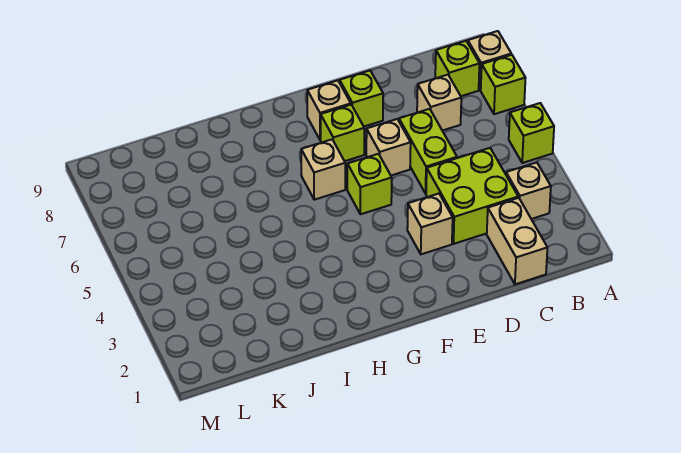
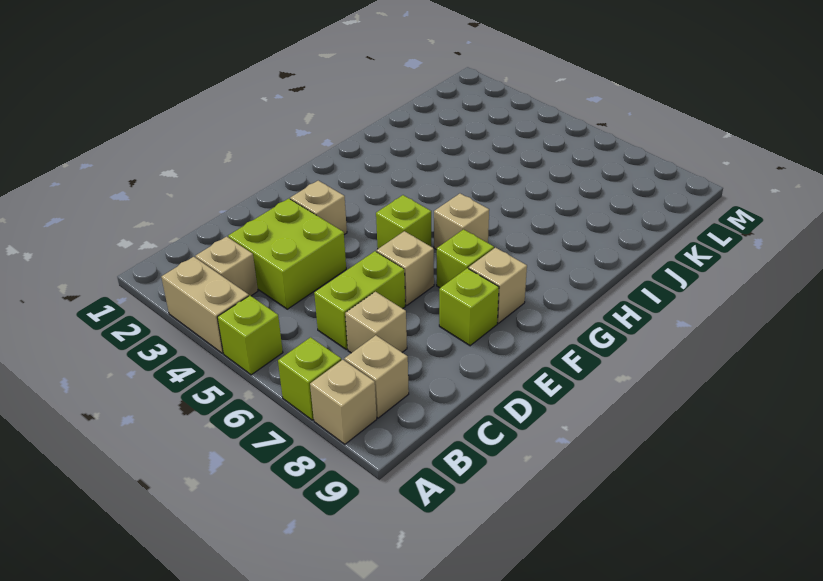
lime brick B8 level 1 -> tan brick B8 level 1
tan brick C1:C2 level 1 -> tan brick A3:A4 level 1
lime brick D5:D6 level 1 -> lime brick C6:D6 level 1

